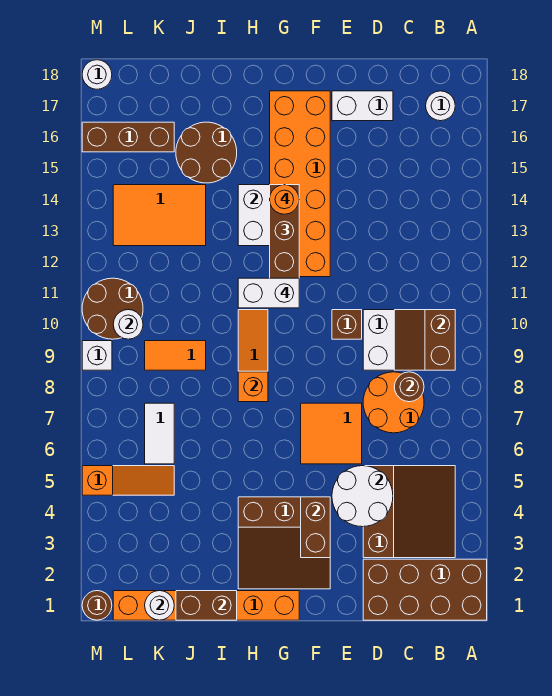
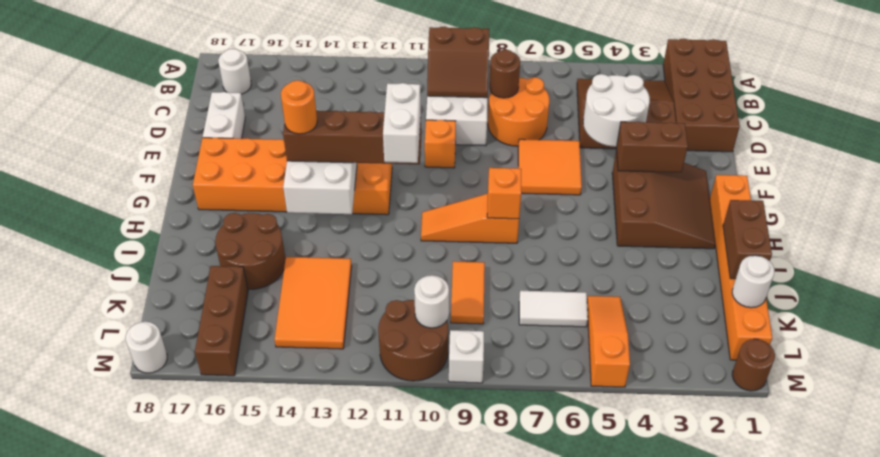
brown brick E10 level 1 -> orange brick E10 level 1

